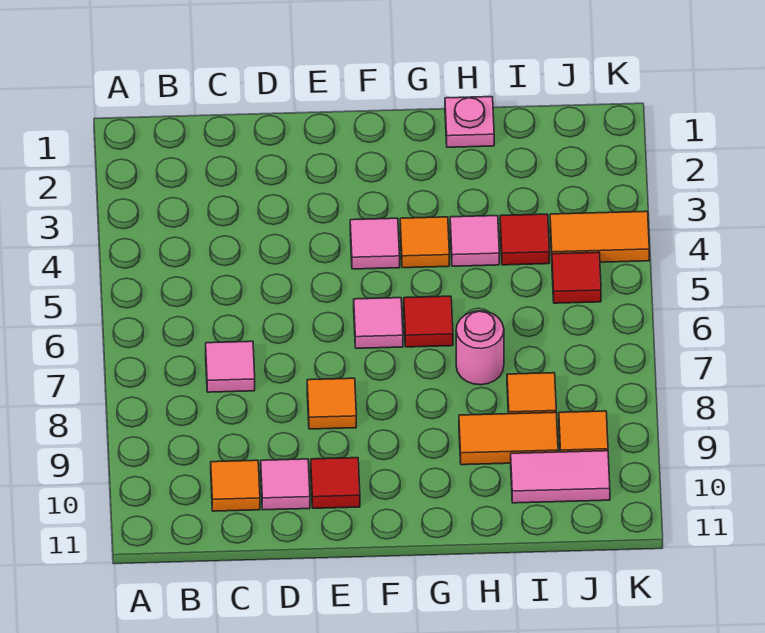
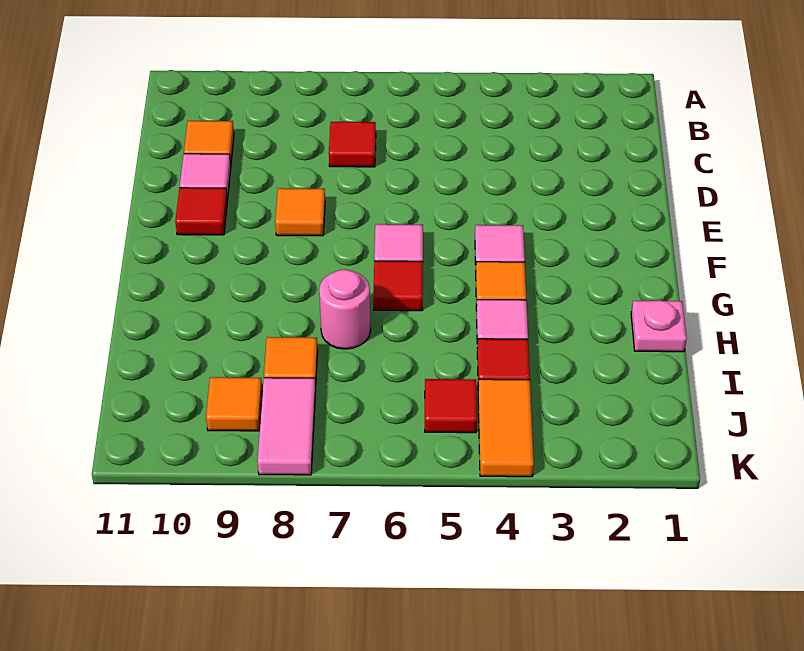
pink tile C7 level 1 -> red tile C7 level 1
orange tile H9:I9 level 1 -> none
pink tile I10:J10 level 1 -> pink tile J8:K8 level 1

